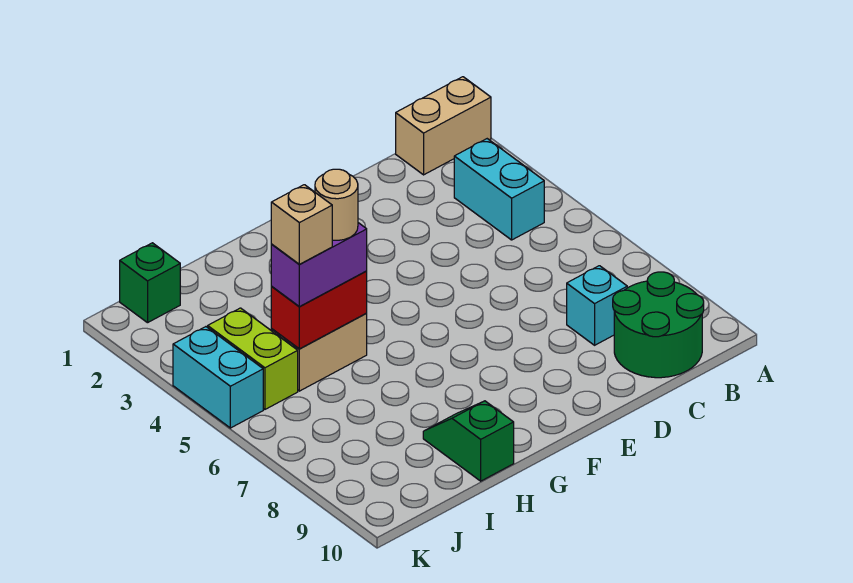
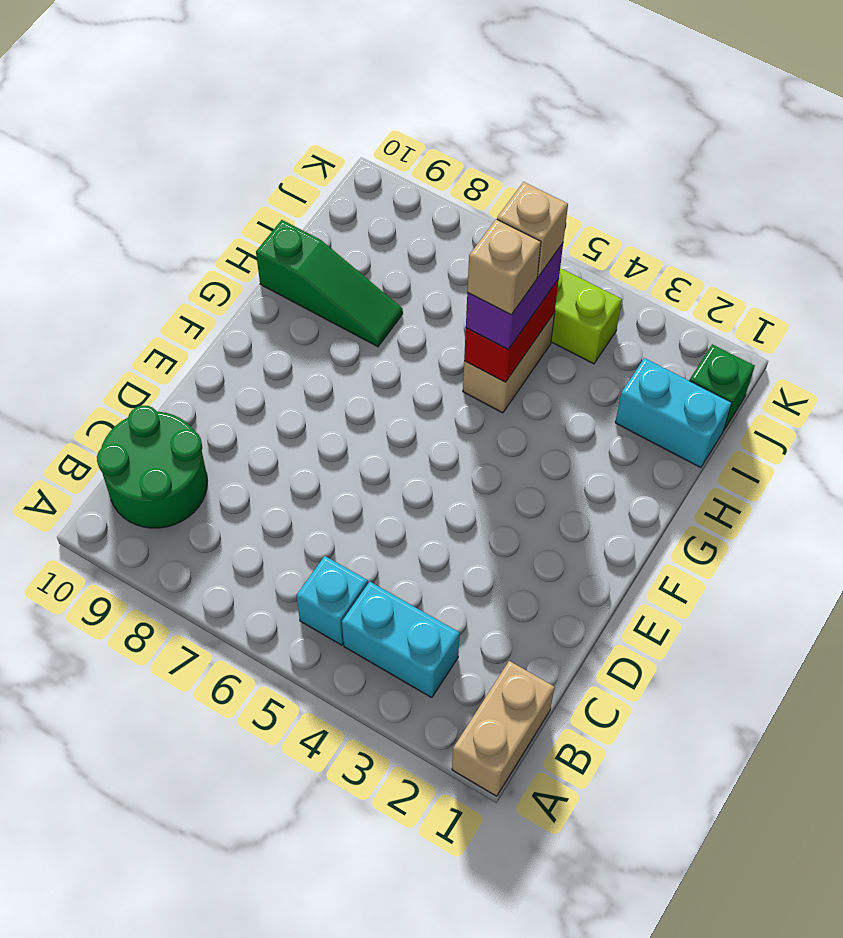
cyan brick C8 level 1 -> cyan brick B5 level 1
tan round brick H5 level 4 -> tan brick H5 level 4
green slope H9:H10 level 1 top 10 -> green slope H8:H10 level 1 top 10
cyan brick K4:K5 level 1 -> cyan brick I1:I2 level 1

